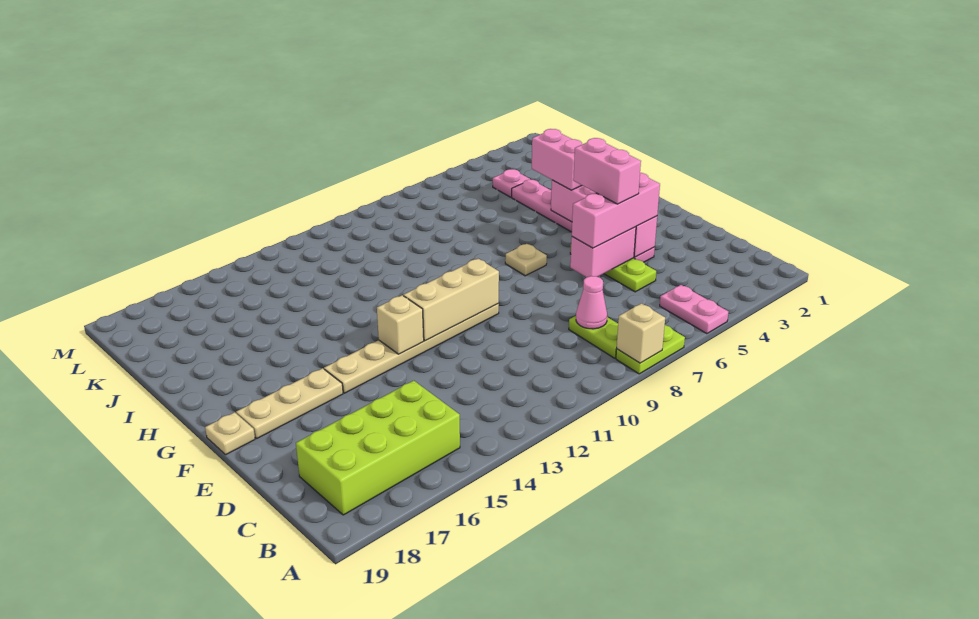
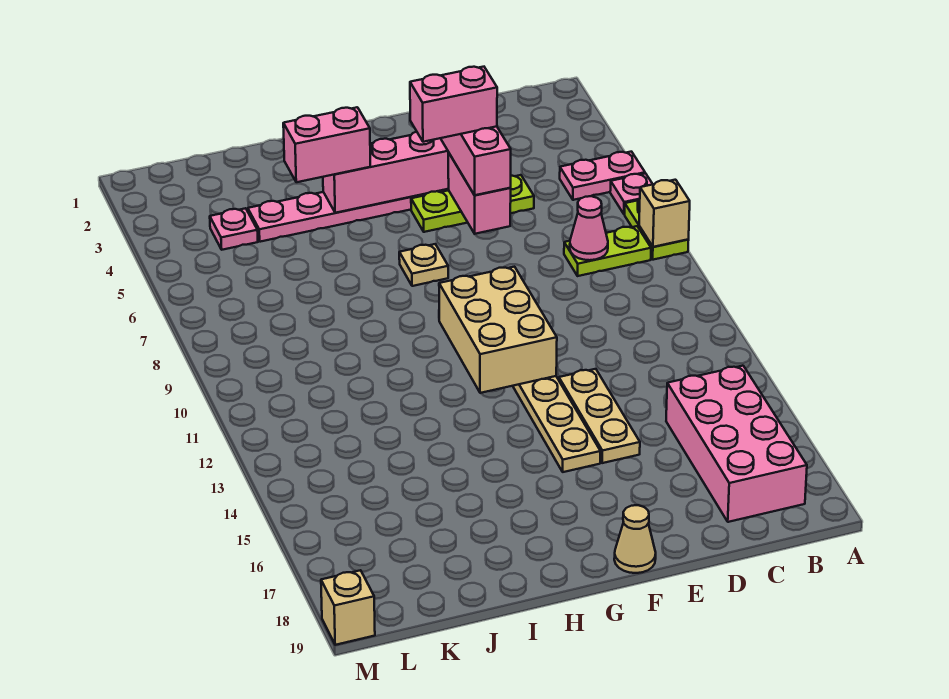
none -> pink plate A6 level 1
lime brick B15:C18 level 1 -> pink brick B15:C18 level 1
tan brick F10:F12 level 2 -> tan brick F10:G12 level 2
tan brick F13 level 2 -> tan brick M19 level 1
tan plate F16:F18 level 1 -> tan plate E13:E15 level 1
tan plate F19 level 1 -> tan cone F19 level 1

